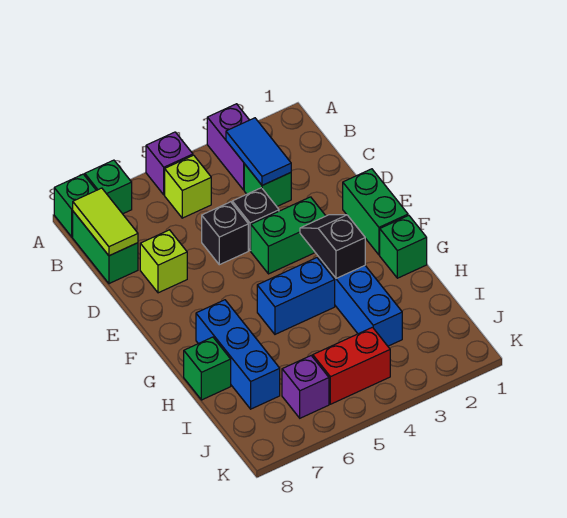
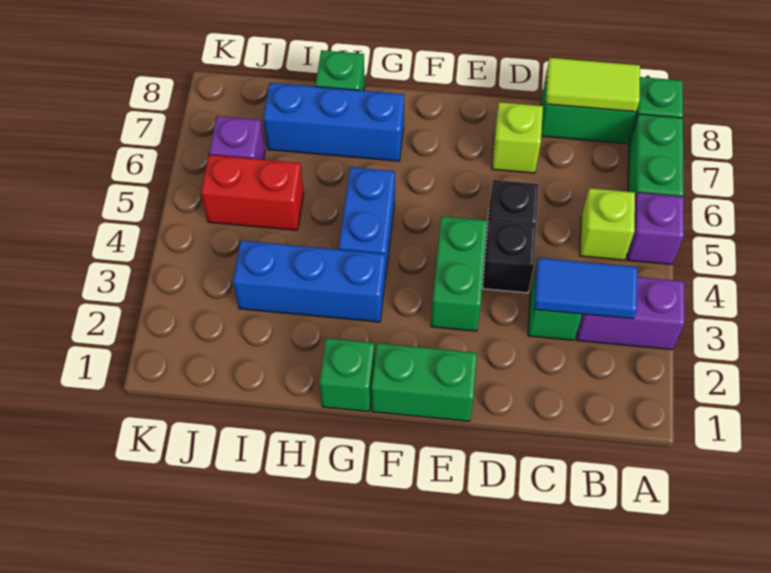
green brick A7 level 1 -> green brick A6:A7 level 1
black slope F3:G3 level 2 top G -> none
red brick J4:J5 level 1 -> red brick I5:J5 level 1

